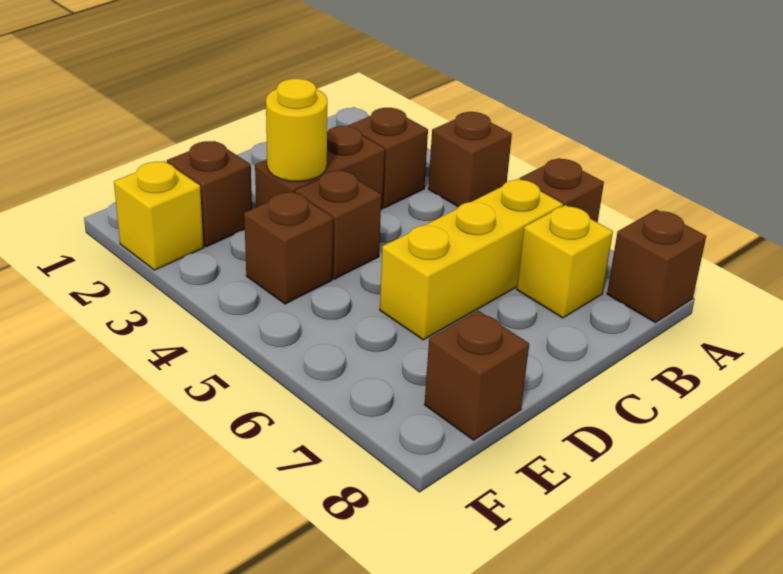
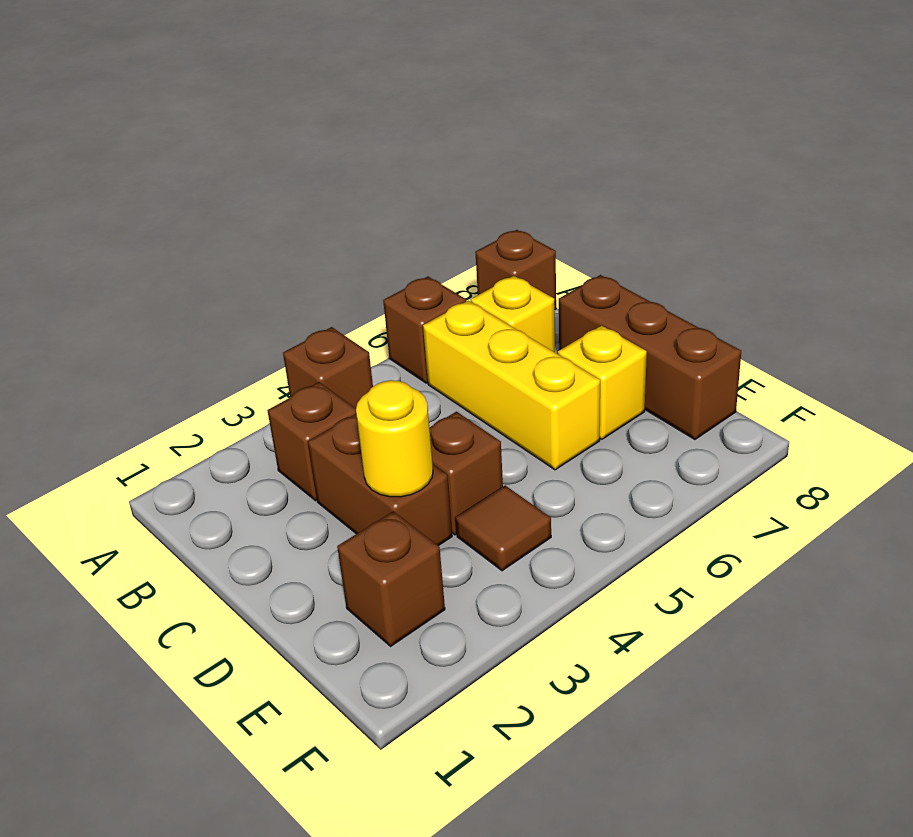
brown brick E4 level 1 -> brown tile E4 level 1
brown brick E8 level 1 -> brown brick C8:E8 level 1
yellow brick F2 level 1 -> yellow brick D7 level 1

